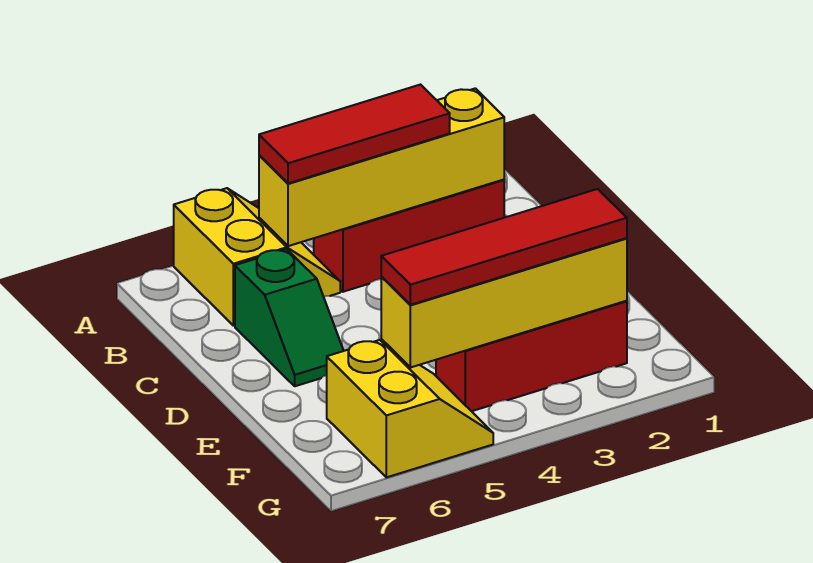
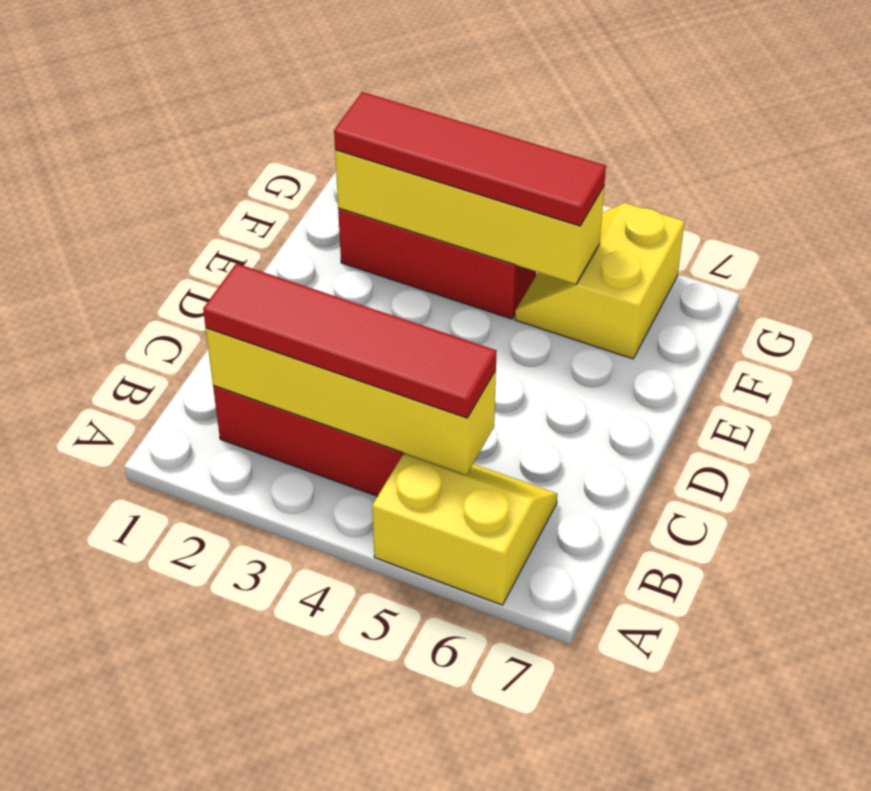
yellow slope A5:B6 level 1 top 6 -> yellow slope A5:B6 level 1 top A
red tile B3:B5 level 3 -> red tile B2:B5 level 3
green slope C6:D6 level 1 top C -> none

